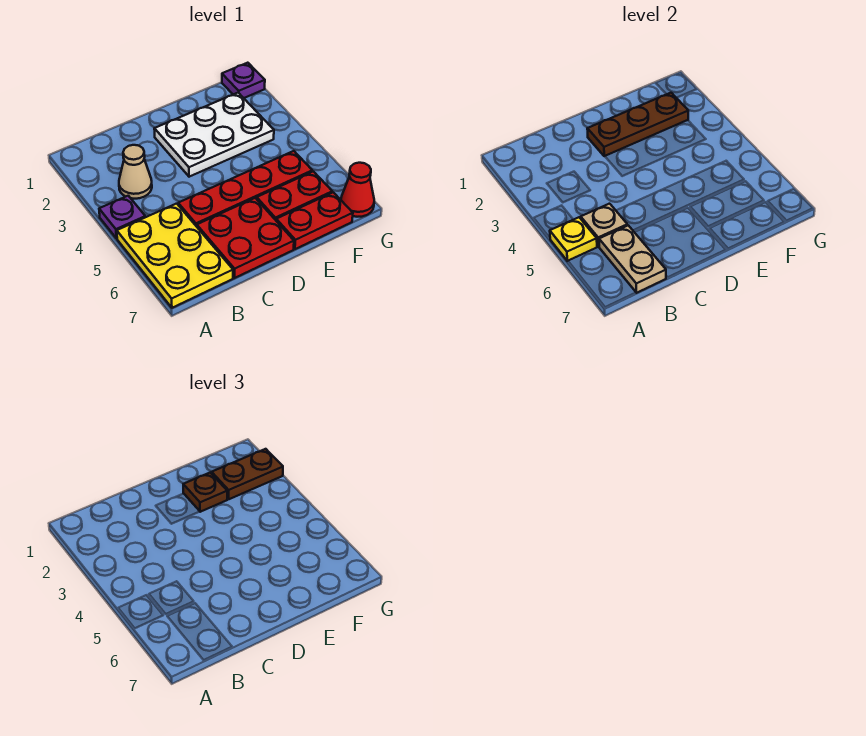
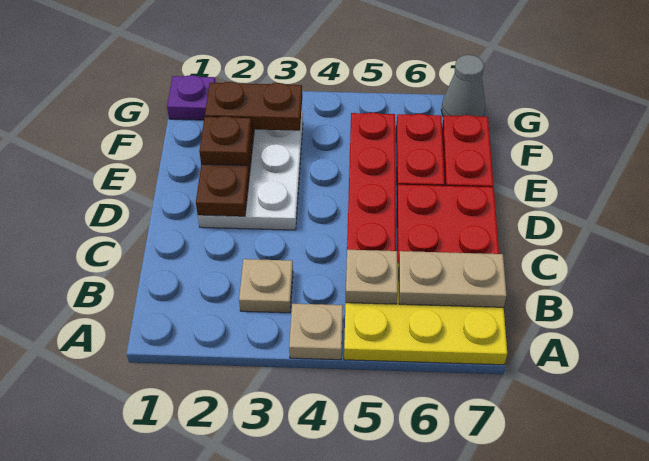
purple plate A4 level 1 -> tan plate A4 level 1
yellow plate A5 level 2 -> none
tan cone B3 level 1 -> tan plate B3 level 1
brown plate F2:G2 level 3 -> brown plate F2:F3 level 3
red cone G7 level 1 -> grey cone G7 level 1

